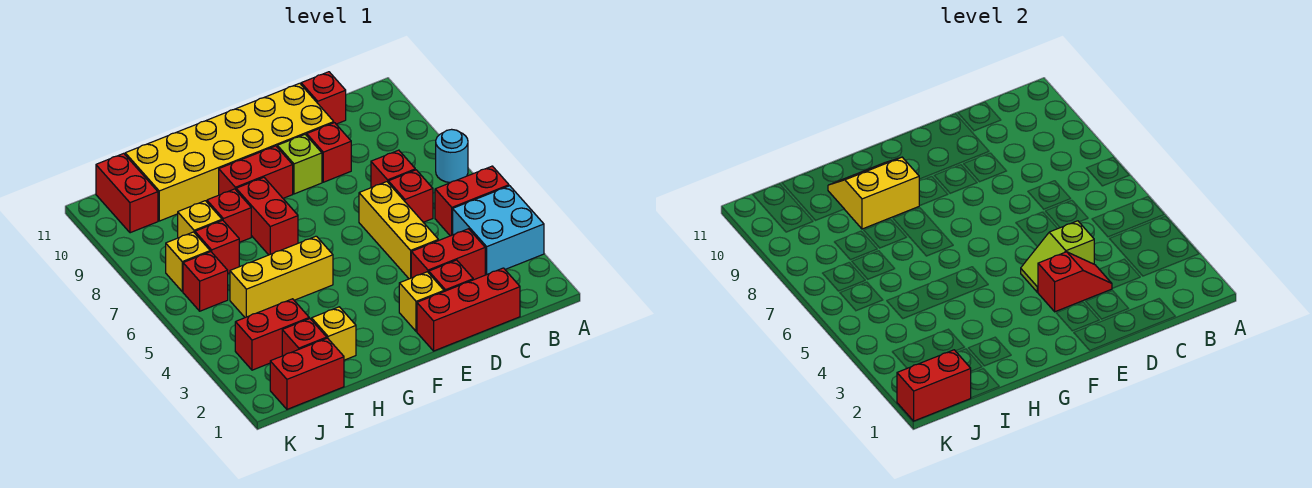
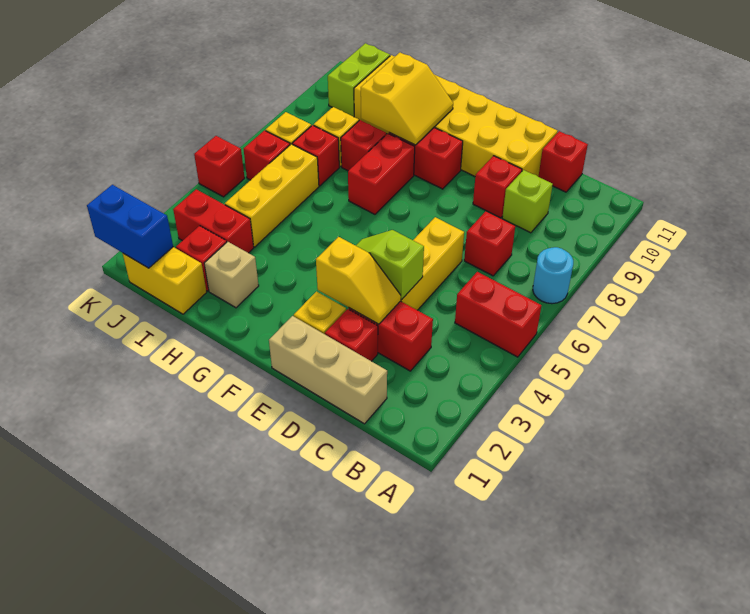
cyan brick A3:B4 level 1 -> none
red brick C1:E1 level 1 -> tan brick C1:E1 level 1
red brick C6 level 1 -> red brick K5 level 1
red slope D3:E3 level 2 top E -> yellow slope D3:E3 level 2 top E
lime brick E9 level 1 -> lime brick C9 level 1
yellow brick G5:I5 level 1 -> yellow brick I4:I6 level 1
yellow slope G9:H10 level 2 top 9 -> yellow slope G9:H10 level 2 top H
yellow brick H2 level 1 -> tan brick H2 level 1
red brick I1:J1 level 1 -> yellow brick I1:J1 level 1
red brick J1:K1 level 2 -> blue brick J1:K1 level 2
red brick J10:J11 level 1 -> lime brick J10:J11 level 1

